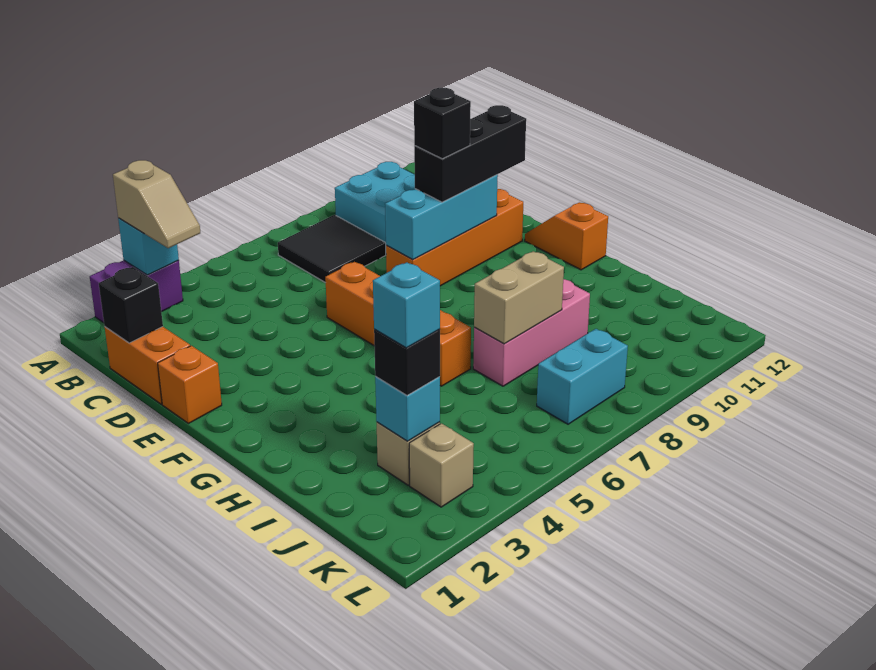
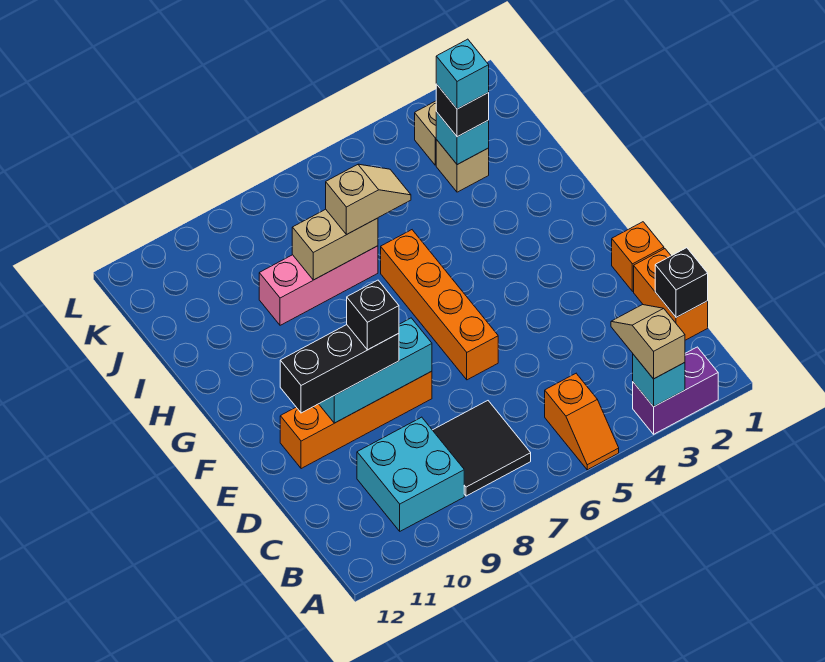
orange slope F12:G12 level 1 top G -> orange slope A5:B5 level 1 top B
none -> tan slope I6:I7 level 3 top 7
cyan brick K7:K8 level 1 -> none

